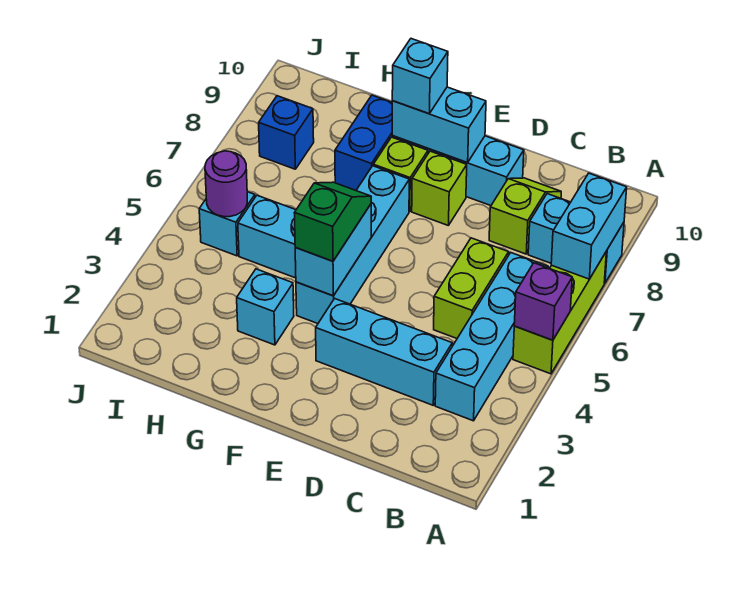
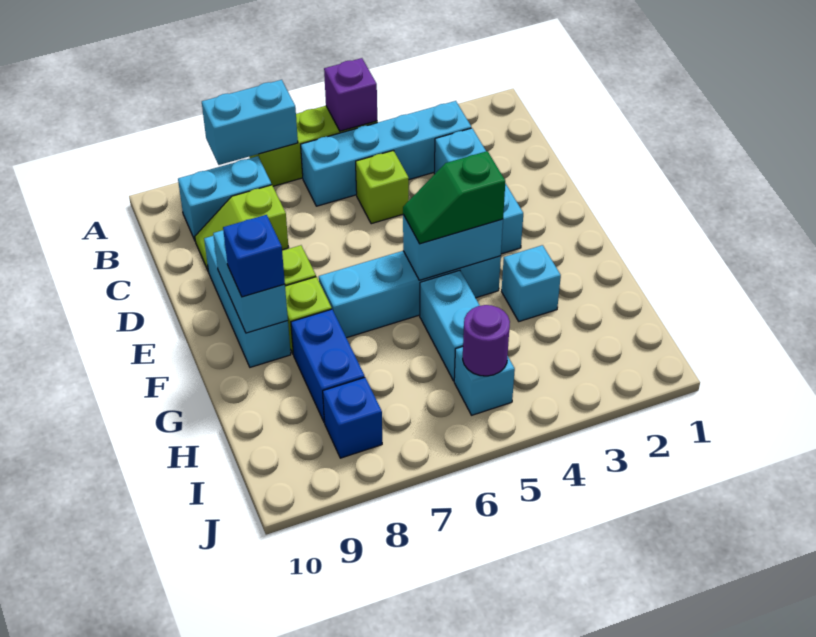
cyan brick A8:B8 level 1 -> cyan brick B8:B9 level 1
lime brick C5:C6 level 1 -> lime brick C5 level 1
cyan brick F9 level 3 -> blue brick F9 level 3
blue brick G8:G9 level 1 -> blue brick G8:H8 level 1

